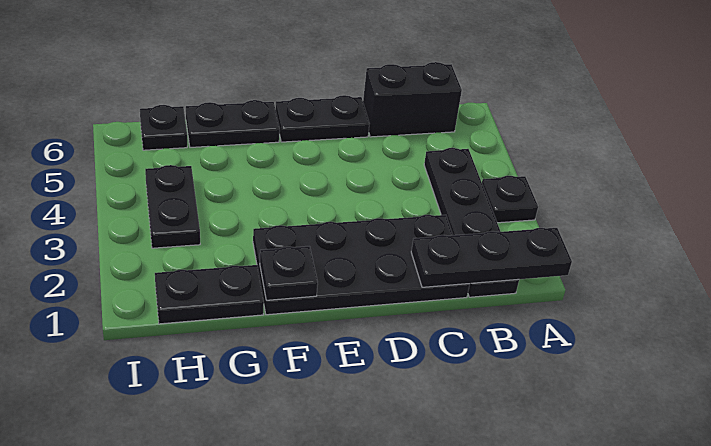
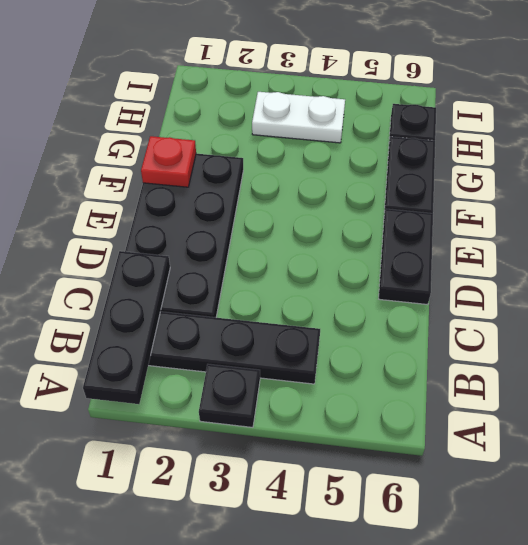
black brick B6:C6 level 1 -> none
black plate F1 level 2 -> red plate F1 level 2
black plate G1:H1 level 1 -> none
black plate H3:H4 level 1 -> white plate H3:H4 level 1

